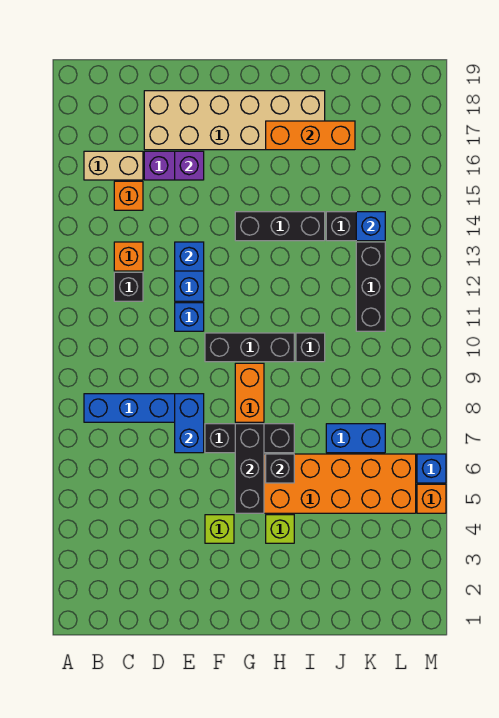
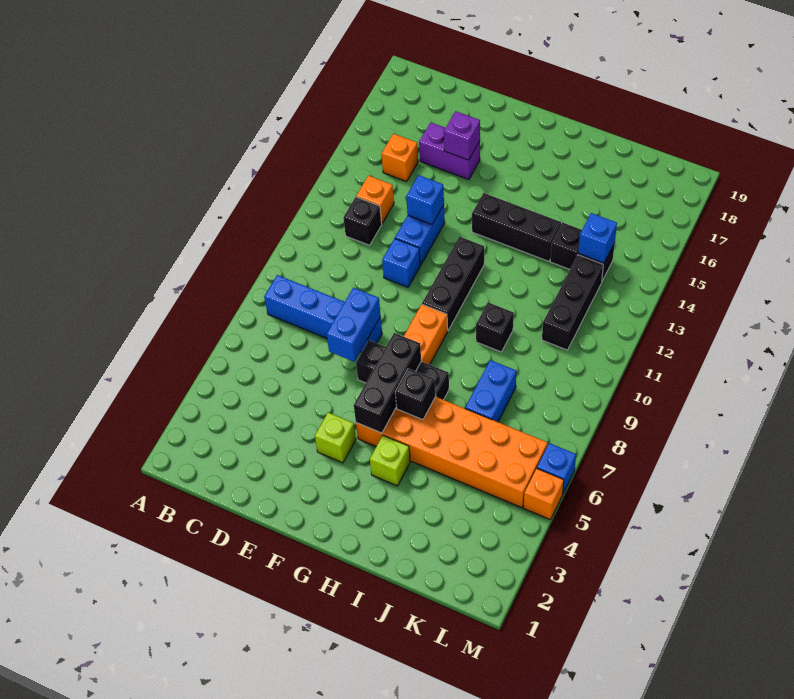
tan brick B16:C16 level 1 -> none
tan brick D17:I18 level 1 -> none
black brick F10:H10 level 1 -> black brick G10:G12 level 1
orange brick H17:J17 level 2 -> none
blue brick J7:K7 level 1 -> blue brick J7:J8 level 1

